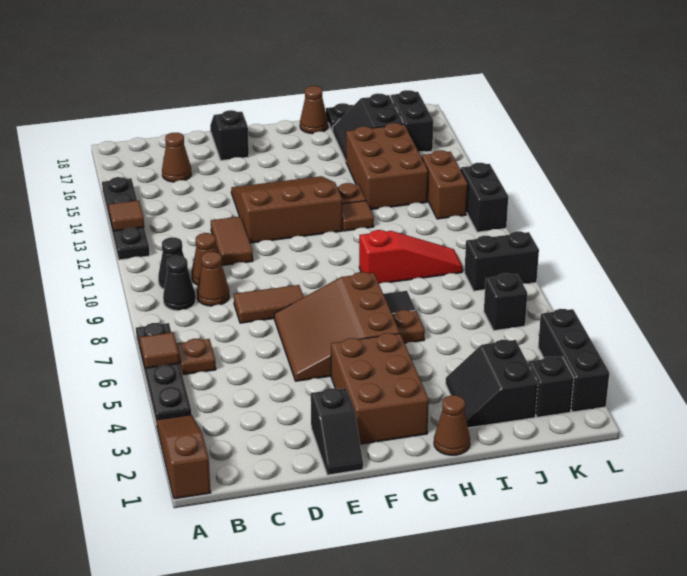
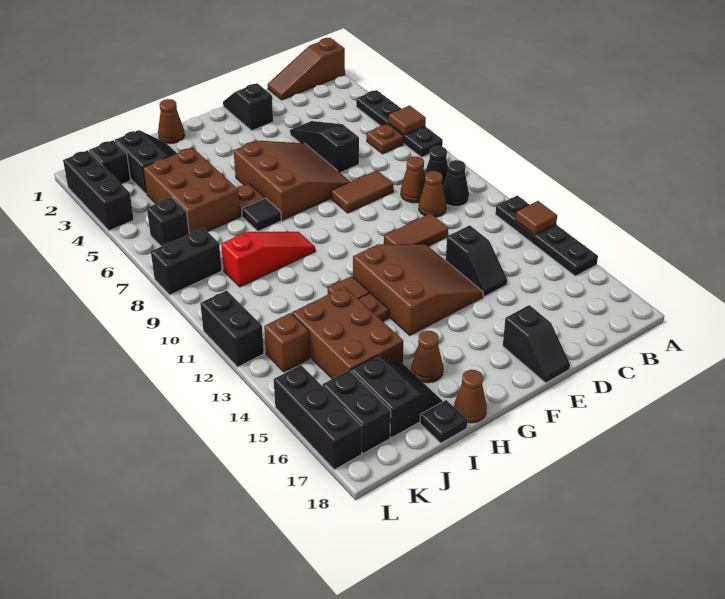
brown slope A1:A3 level 1 top 1 -> brown slope A1:C1 level 1 top A
brown cone C16 level 1 -> brown cone H16 level 1
none -> black slope D4:D6 level 1 top 6
brown tile D11:D12 level 1 -> brown tile D11:E11 level 1
none -> black slope D13:D14 level 1 top 13
brown slope E12:G14 level 1 top 12 -> brown slope E12:G14 level 1 top G
brown brick F2:G4 level 1 -> brown brick I4:J6 level 1
red slope H9:J9 level 1 top H -> red slope H9:J9 level 1 top J
brown brick K12:K13 level 1 -> brown brick K13 level 1
none -> black brick L15:L17 level 1

